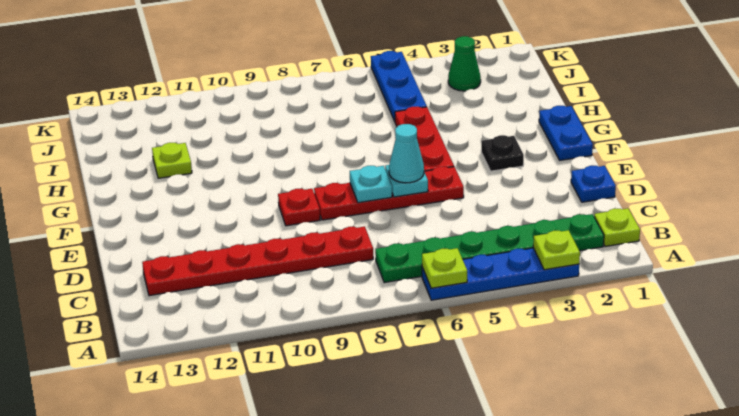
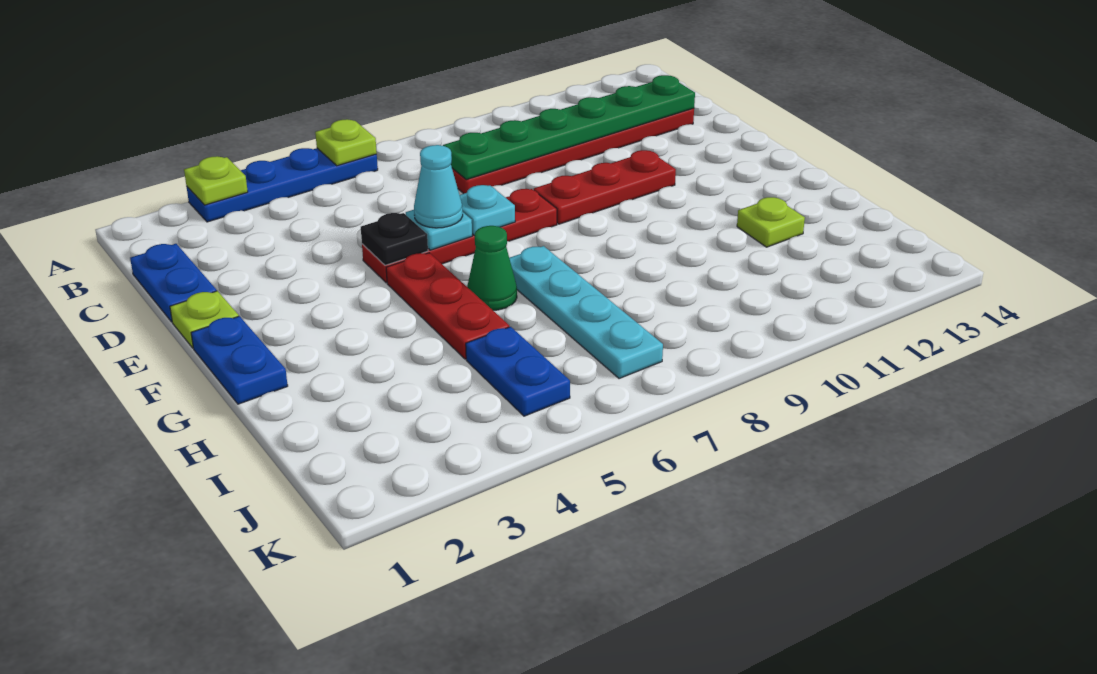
lime plate B1 level 1 -> lime plate E1 level 1
green plate B2:B7 level 1 -> green plate C8:C13 level 2
blue plate D1 level 1 -> blue plate C1:D1 level 1
red plate E9 level 1 -> red plate E9:E11 level 1
black plate F3 level 1 -> black plate E5 level 2
none -> cyan plate G7:J7 level 1
blue plate I5:K5 level 1 -> blue plate I5:J5 level 1
green cone J3 level 1 -> green cone G6 level 1

